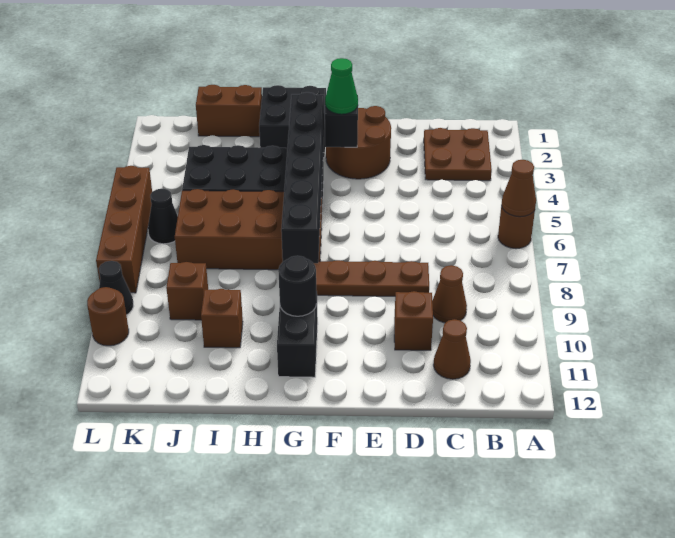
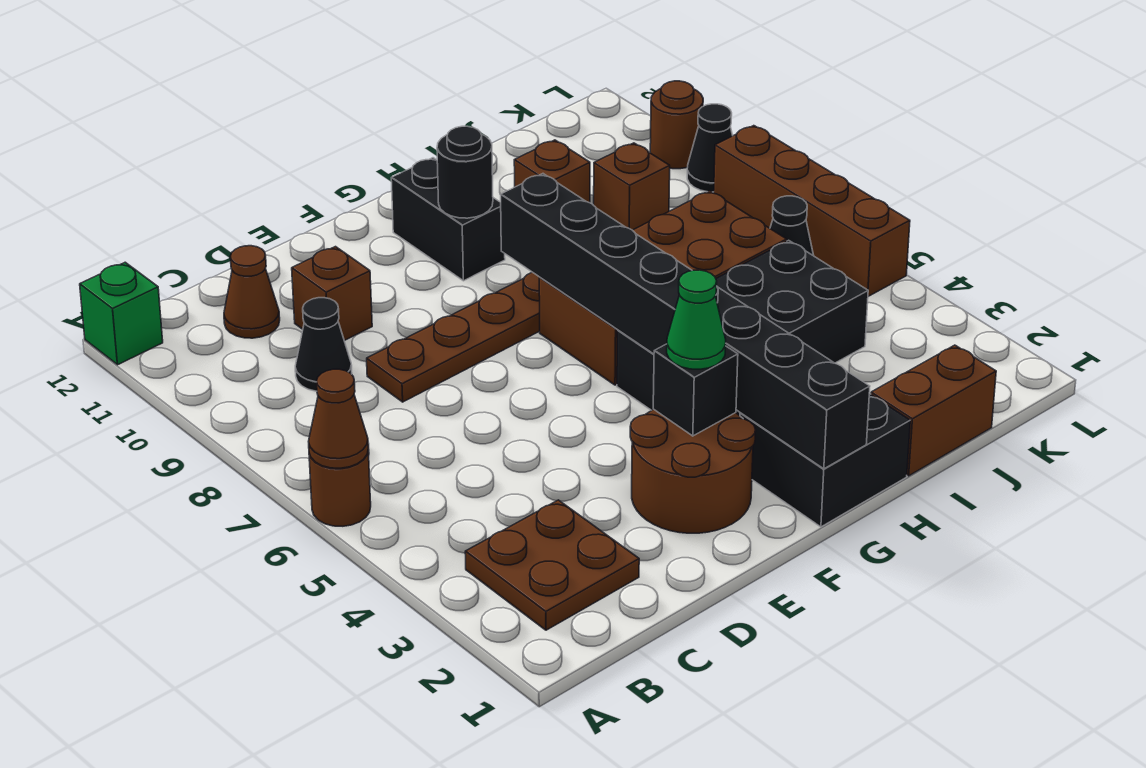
none -> green brick A12 level 1
brown cone C9 level 1 -> black cone C9 level 1
black brick G3:G8 level 2 -> black brick G1:G8 level 2

